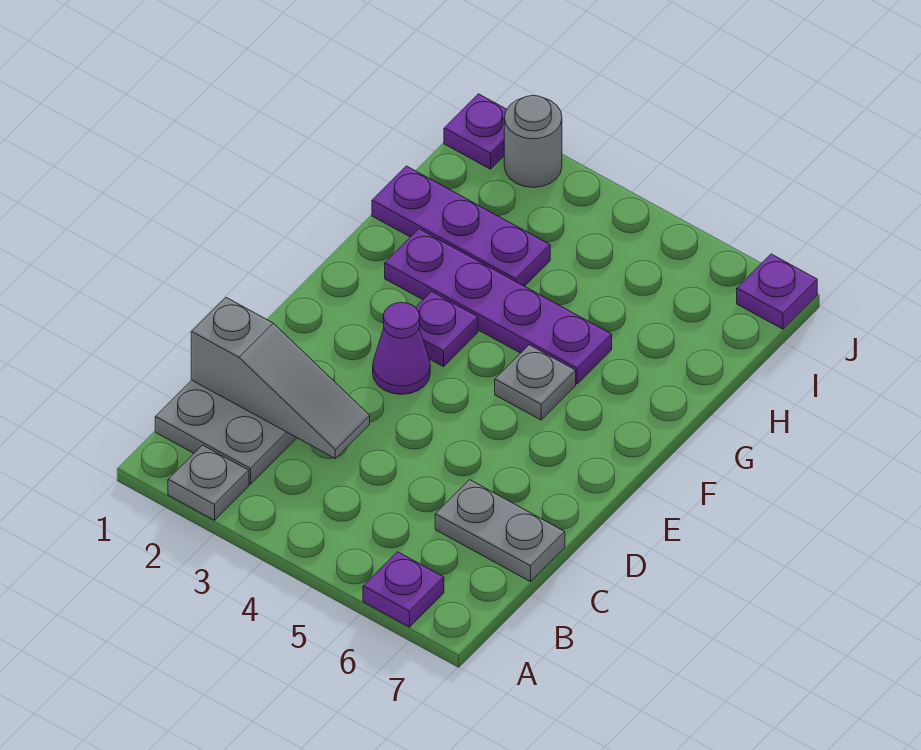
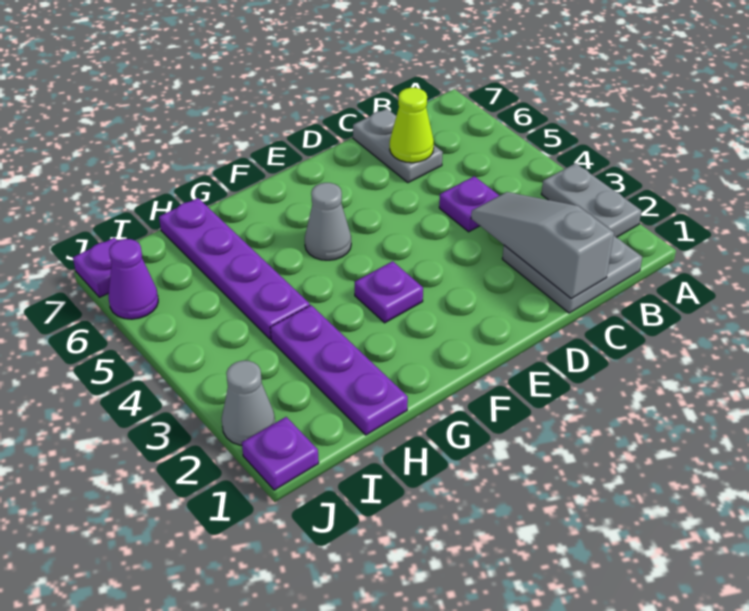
grey plate A2 level 1 -> grey plate A2:A3 level 1
purple plate A6 level 1 -> purple plate C4 level 1
none -> lime cone C6 level 2
purple cone E3 level 1 -> purple cone J6 level 1
grey plate F5 level 1 -> grey cone F5 level 1
purple plate G2:G5 level 1 -> purple plate H4:H7 level 1
grey round brick J2 level 1 -> grey cone J2 level 1

